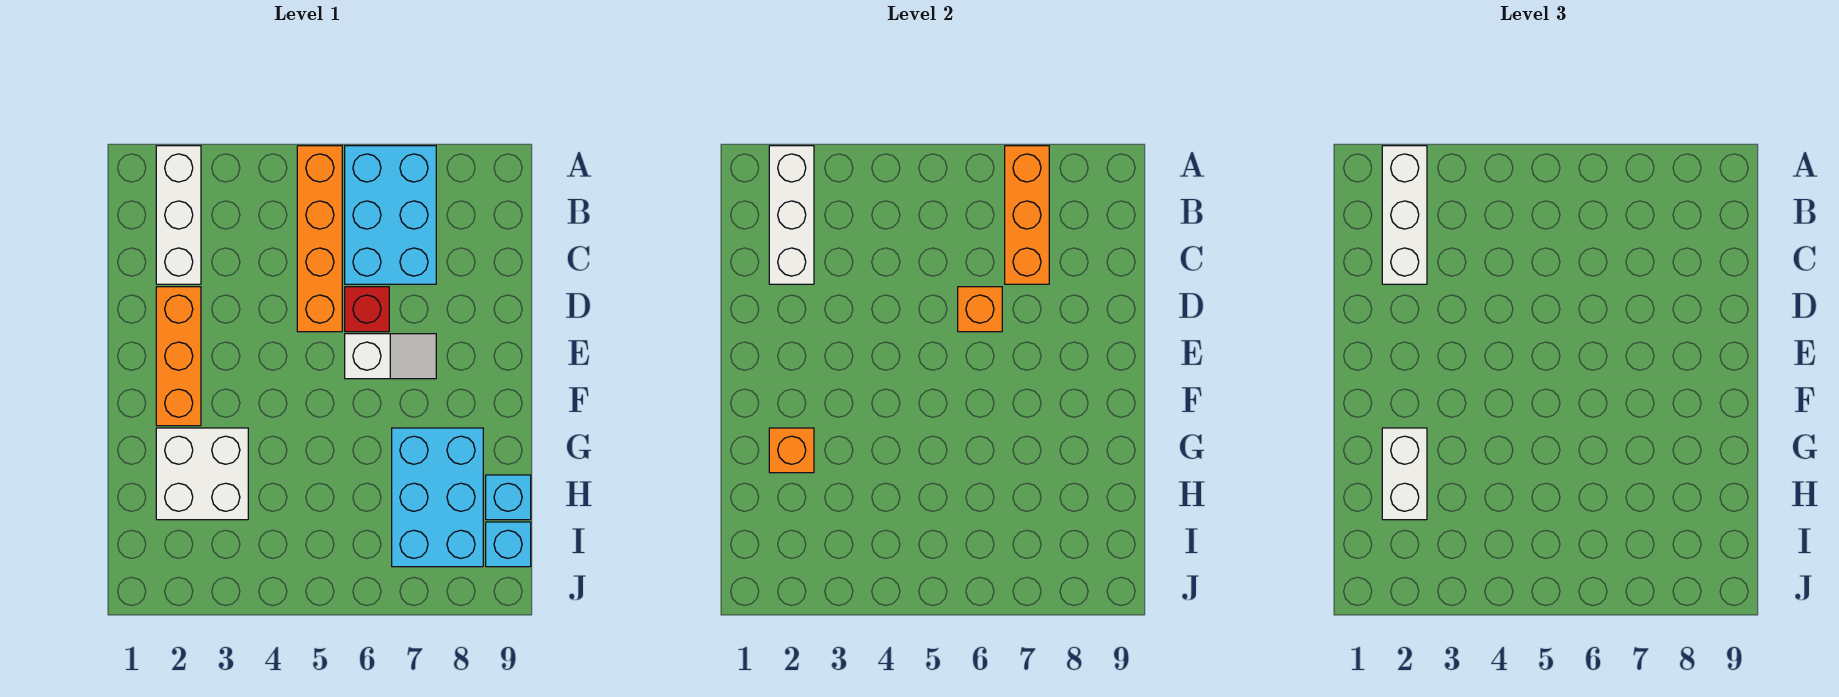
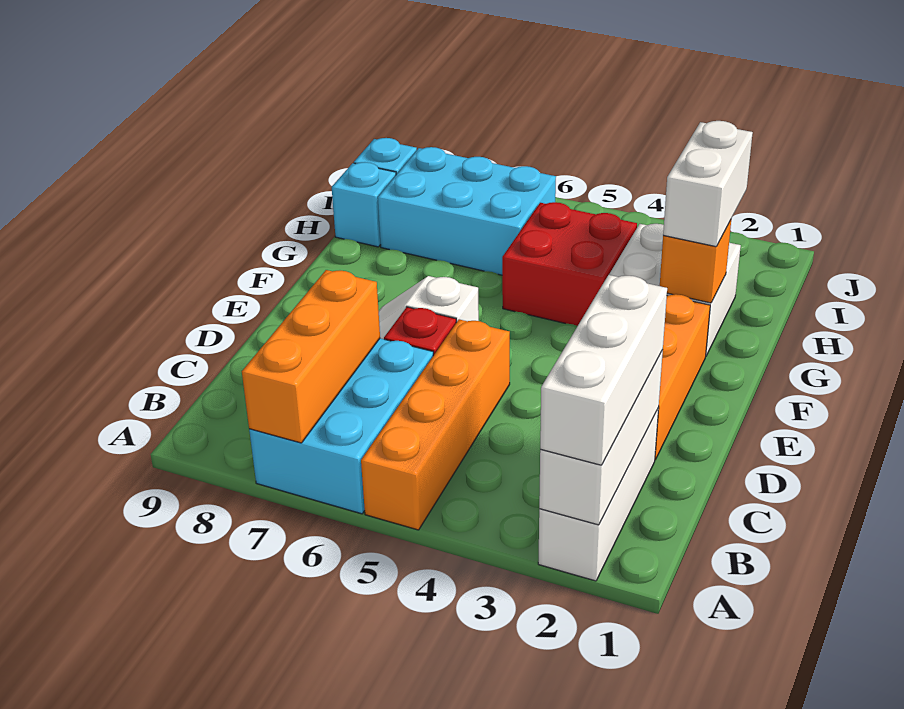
orange brick D6 level 2 -> none
none -> red brick G4:H5 level 1
cyan brick G7:I8 level 1 -> cyan brick H6:I8 level 1

